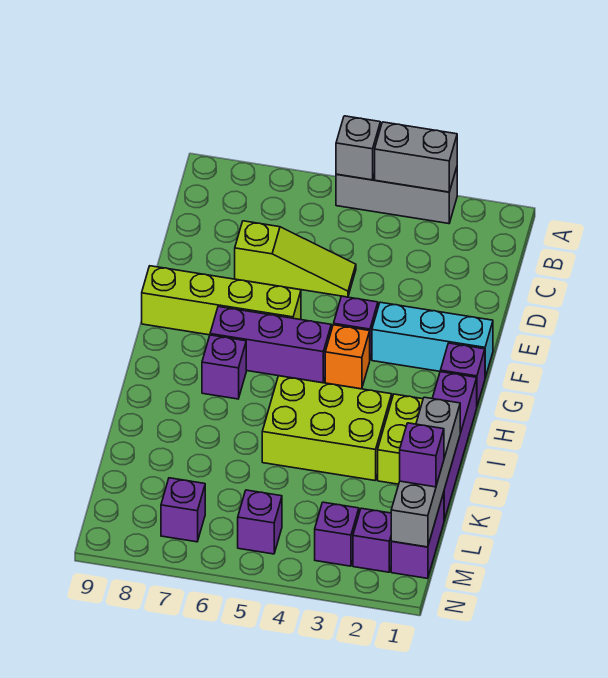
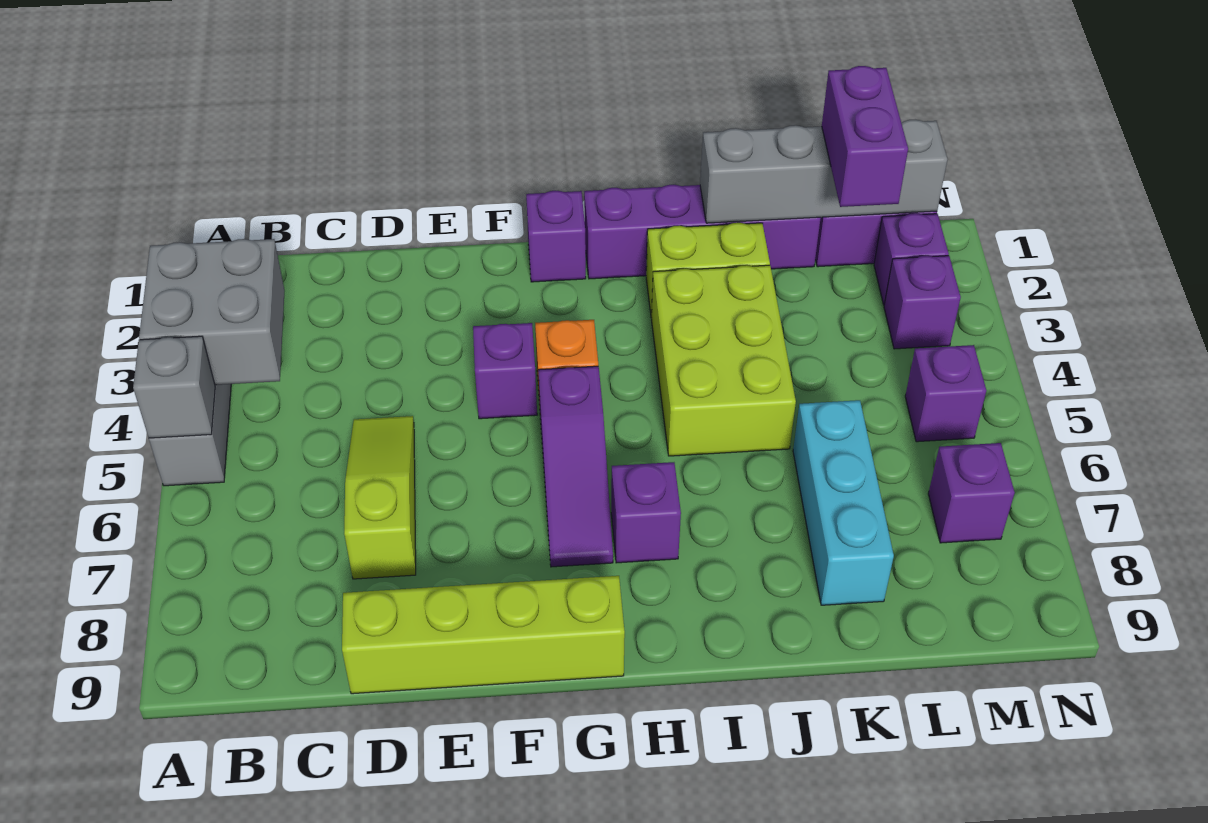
grey brick A3:A4 level 2 -> grey brick A3:B4 level 2
cyan brick F1:F3 level 1 -> cyan brick K6:K8 level 1
lime brick F6:F9 level 1 -> lime brick D9:G9 level 1
purple brick G5:G7 level 1 -> purple slope G5:G7 level 1 top 5
purple brick L1 level 3 -> purple brick L1:L2 level 3

